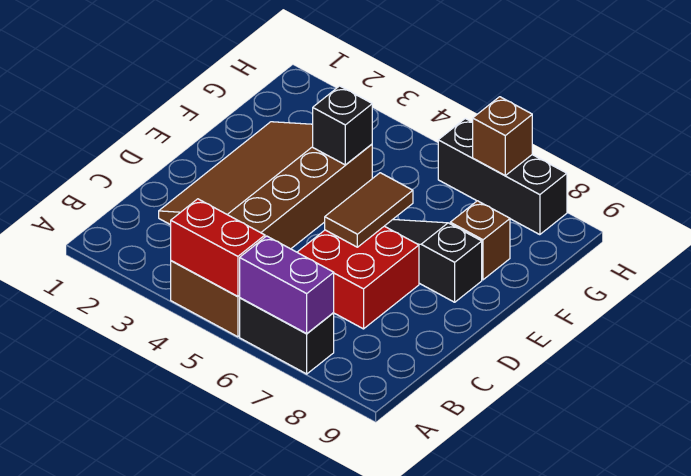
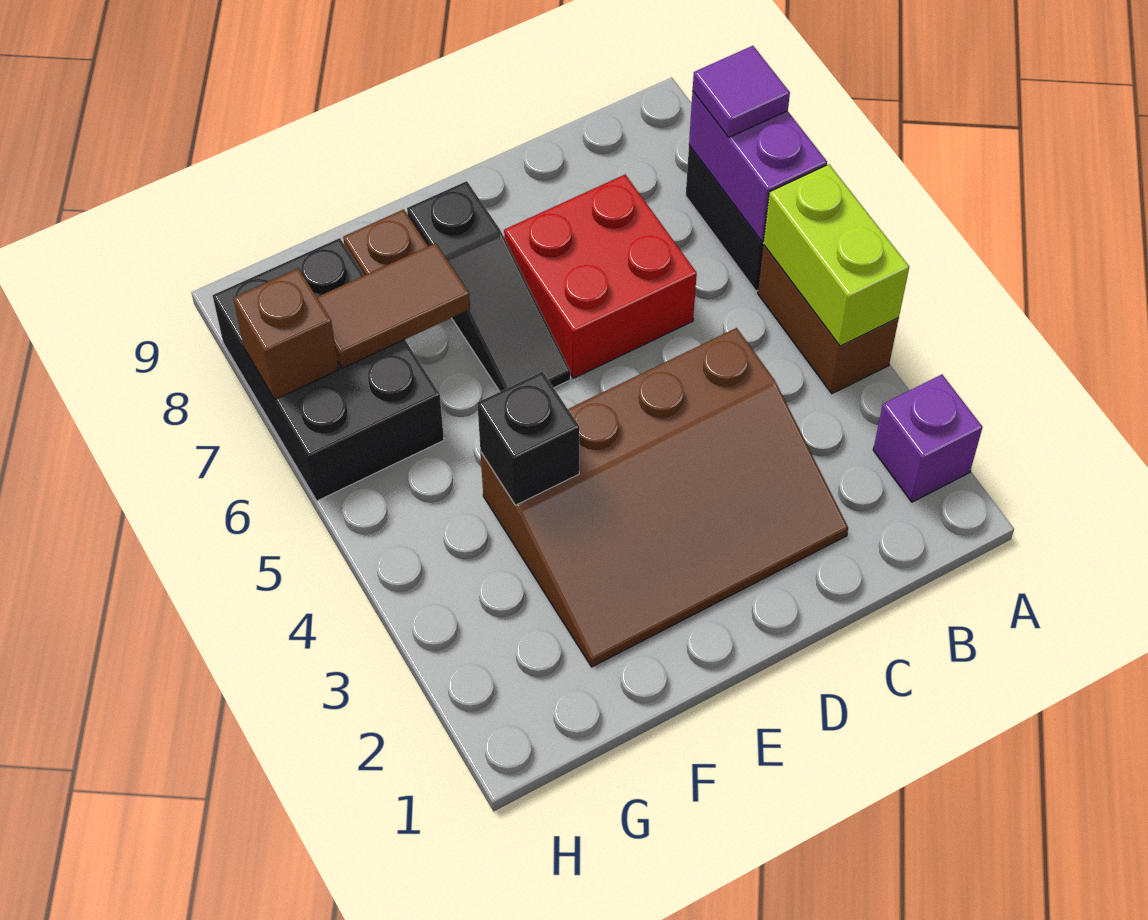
none -> purple brick A2 level 1
red brick A4:A5 level 2 -> lime brick A4:A5 level 2
none -> purple tile A7 level 3
brown tile D6:E6 level 2 -> brown tile F7:G7 level 2
black brick H6:H8 level 1 -> black brick G6:H8 level 1

